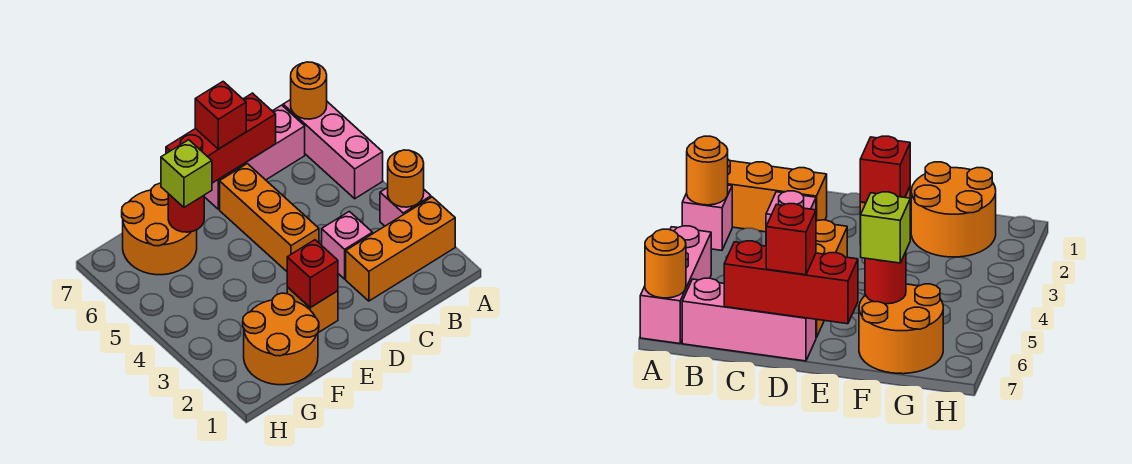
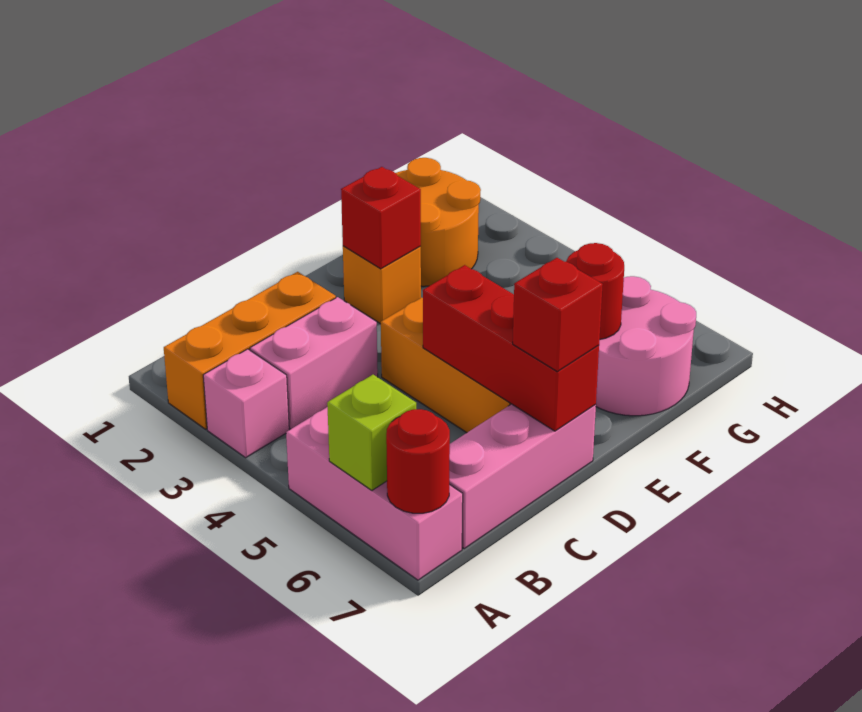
orange round brick A3 level 2 -> none
orange round brick A7 level 2 -> red round brick A7 level 2
pink brick C3 level 1 -> pink brick B3:C3 level 1
red brick C7:E7 level 2 -> red brick D5:D7 level 2
orange round brick F6:G7 level 1 -> pink round brick F6:G7 level 1
lime brick F6 level 3 -> lime brick A6 level 2

